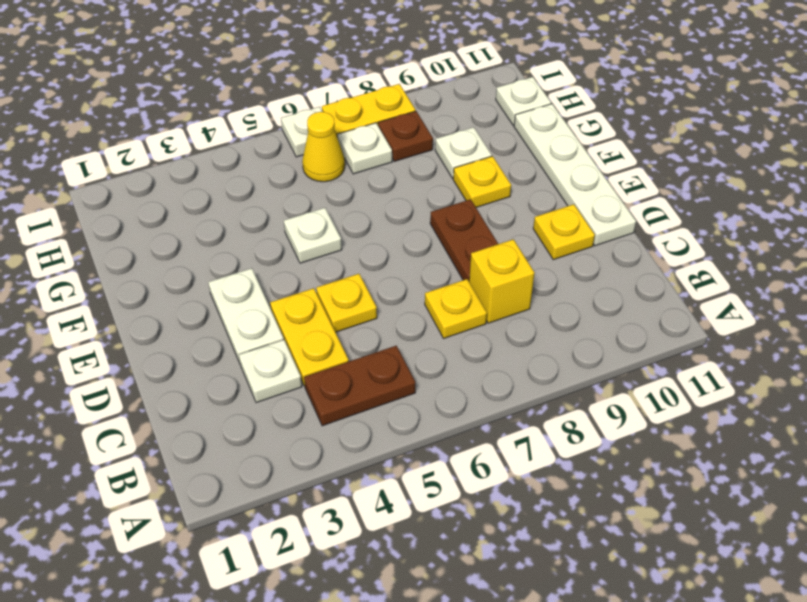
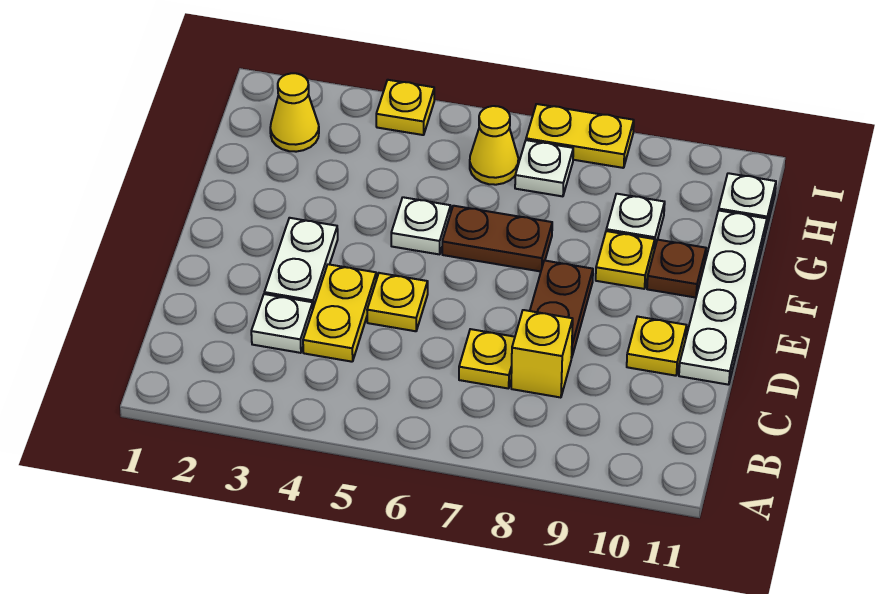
brown plate B4:B5 level 1 -> brown plate F6:F7 level 1
none -> yellow cone H2 level 1
brown plate H8 level 1 -> brown plate F10 level 1
none -> yellow plate I4 level 1
white plate I6 level 1 -> none

